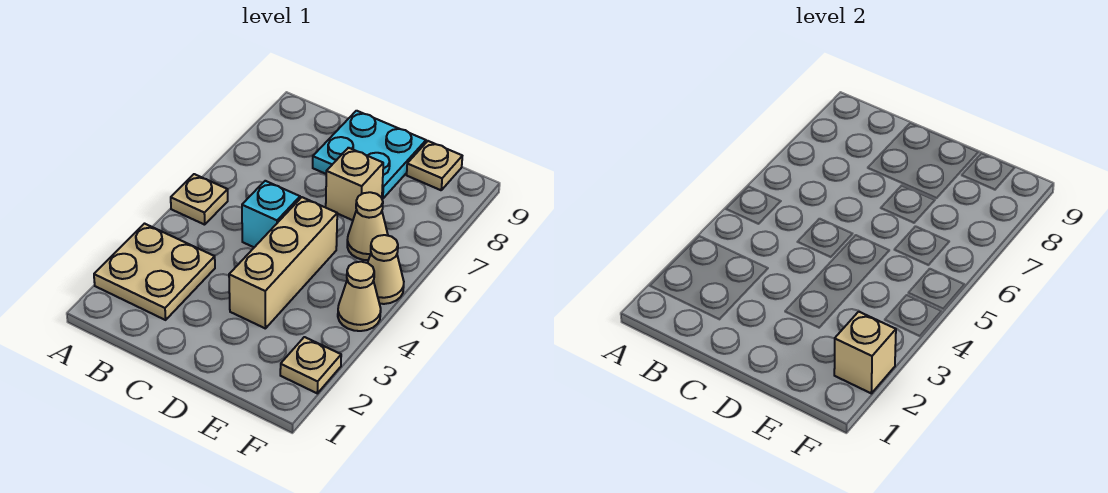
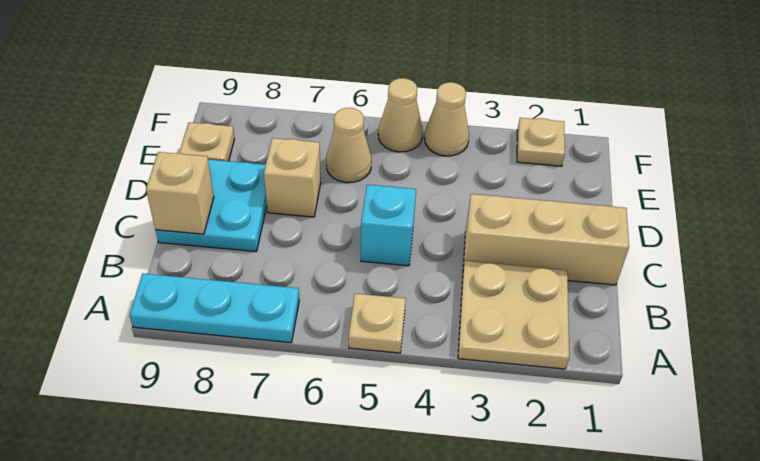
none -> cyan plate A7:A9 level 1
tan brick D3:D5 level 1 -> tan brick C1:C3 level 1
tan brick F2 level 2 -> tan brick C9 level 2

